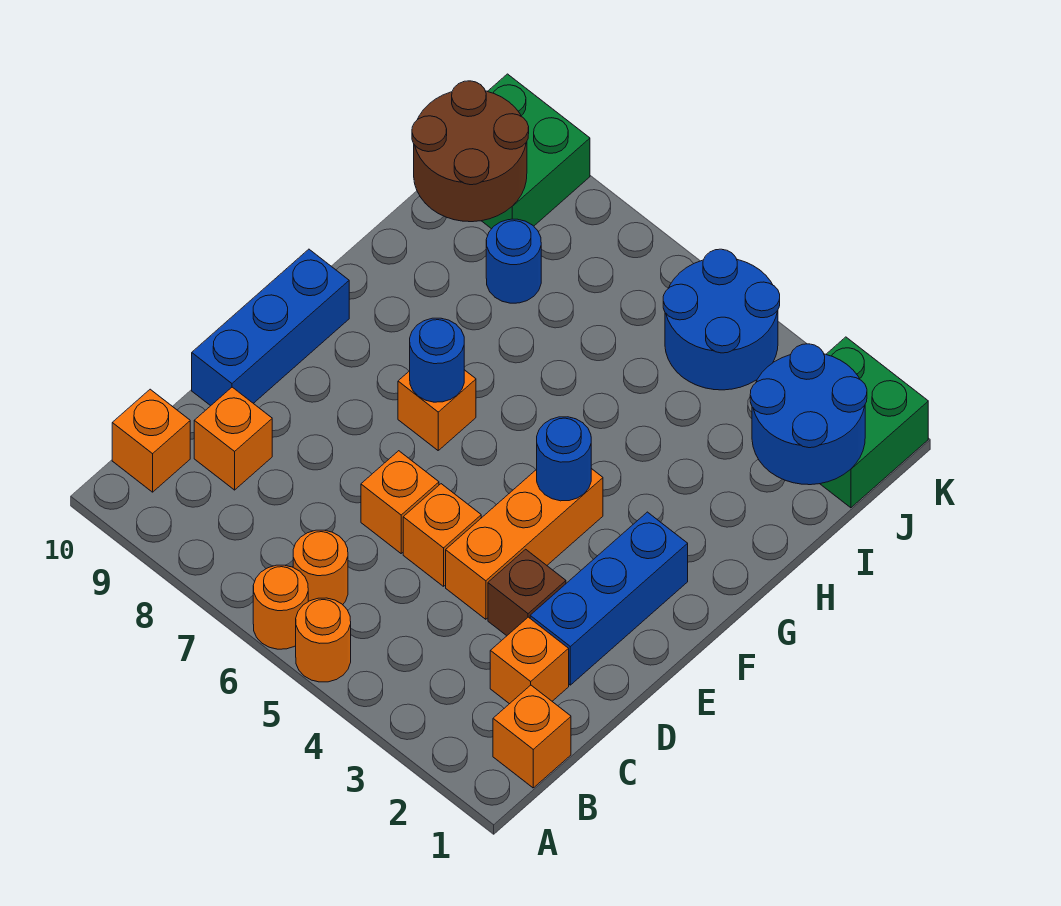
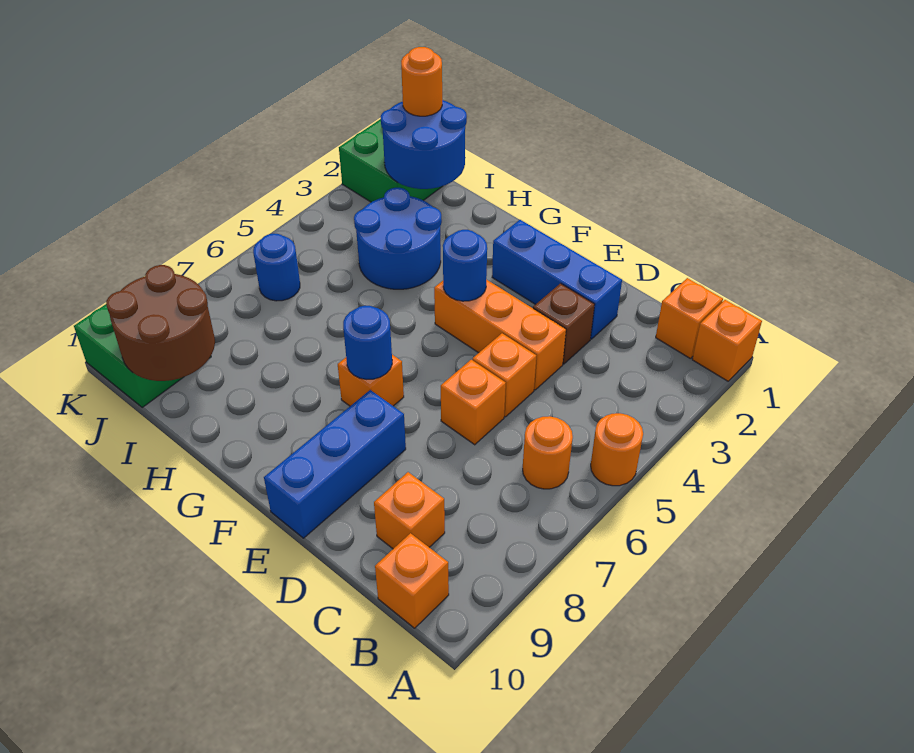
orange round brick A6 level 1 -> orange round brick J1 level 3
orange brick C2 level 1 -> orange brick A1 level 1
blue brick D10:F10 level 1 -> blue brick E8:E10 level 1
blue round brick I8 level 1 -> blue round brick J6 level 1
blue round brick J4:K5 level 1 -> blue round brick H3:I4 level 1

